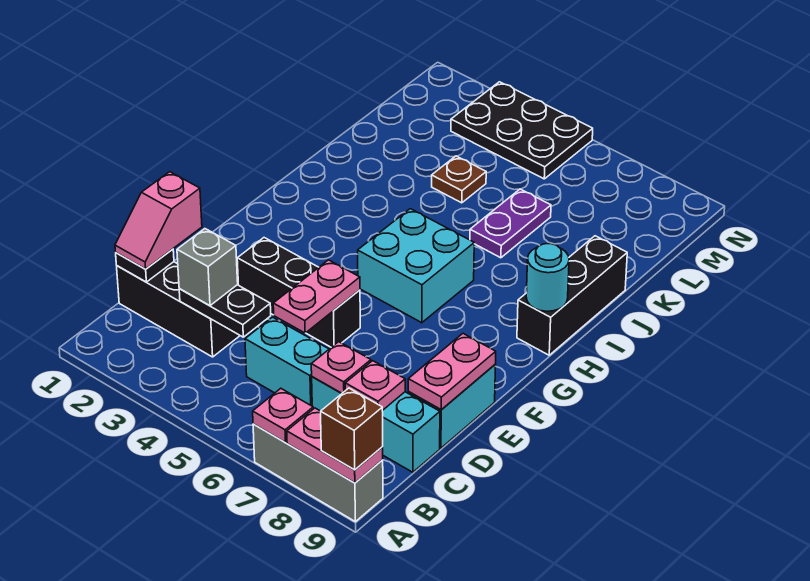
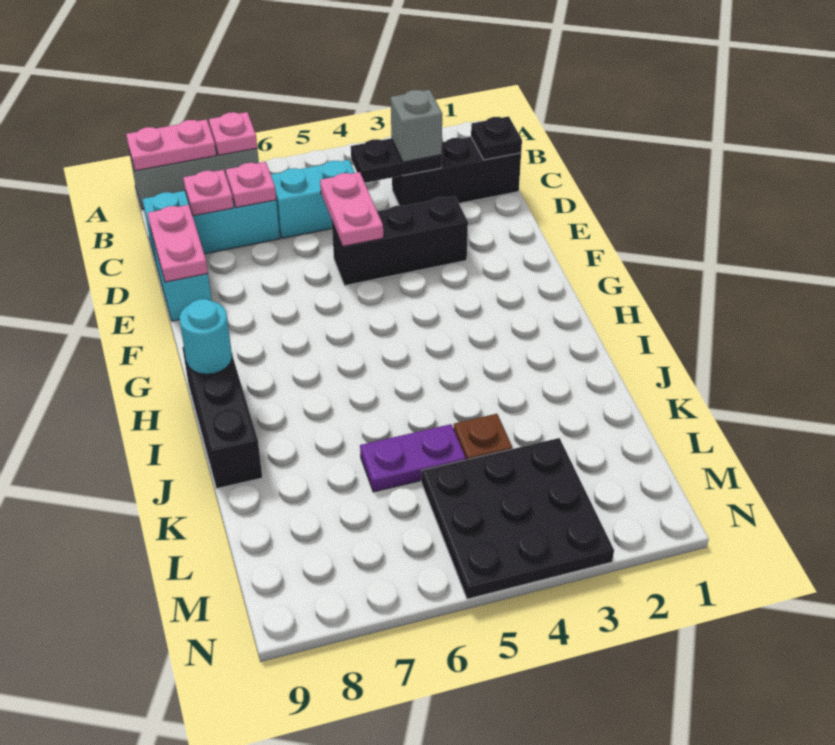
brown brick A9 level 3 -> none
pink slope C1:D1 level 3 top D -> none
cyan brick G5:H6 level 1 -> none
purple plate J6:K6 level 1 -> purple plate K5:K6 level 1
black plate M3:N5 level 1 -> black plate L3:N5 level 1

